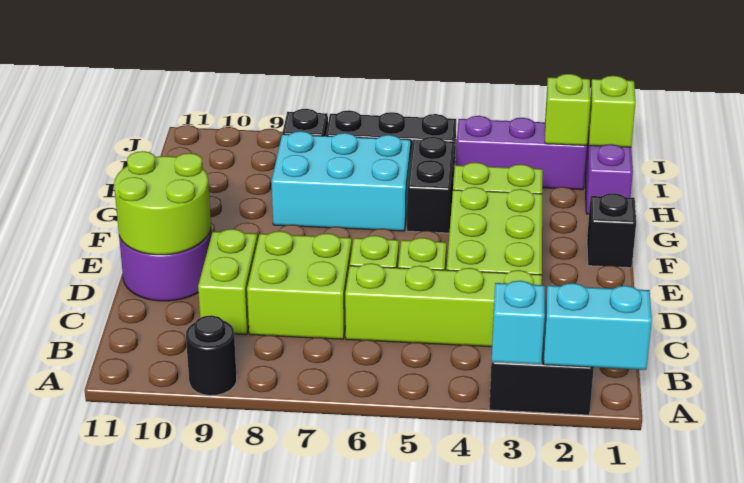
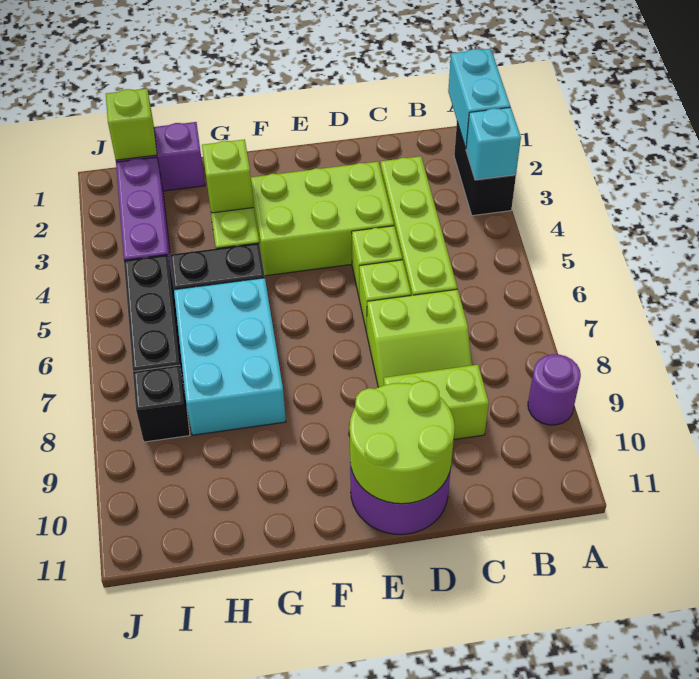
black round brick A9 level 1 -> purple round brick A9 level 1
lime brick C7:D8 level 1 -> lime slope C7:D8 level 1 top 7
black brick F1 level 1 -> none
lime brick I2 level 2 -> lime brick G3 level 2

